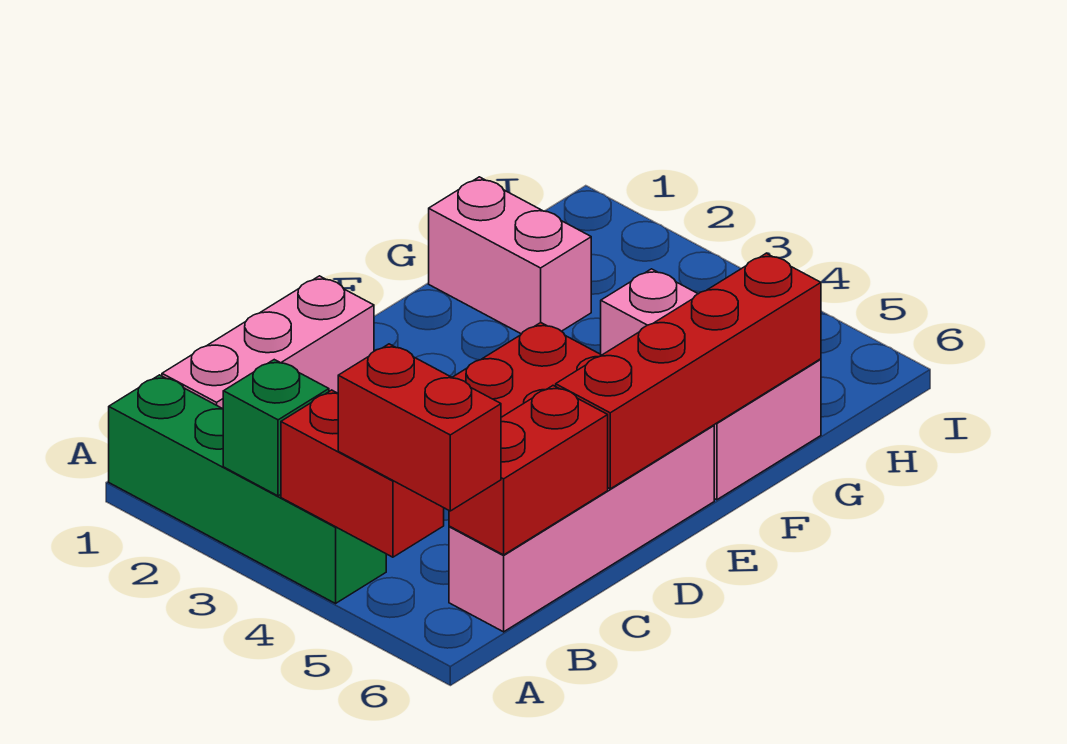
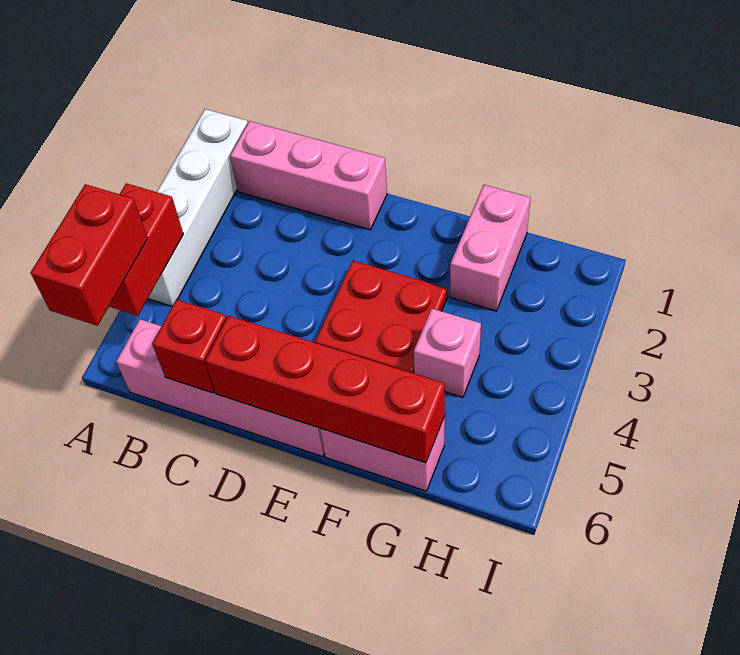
green brick A1:A4 level 1 -> white brick A1:A4 level 1
green brick A3 level 2 -> none
red brick B6:C6 level 2 -> red brick C6 level 2

